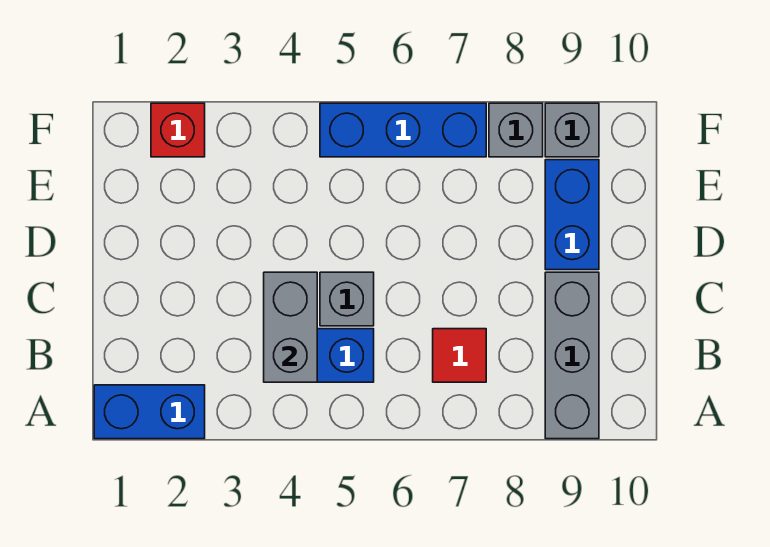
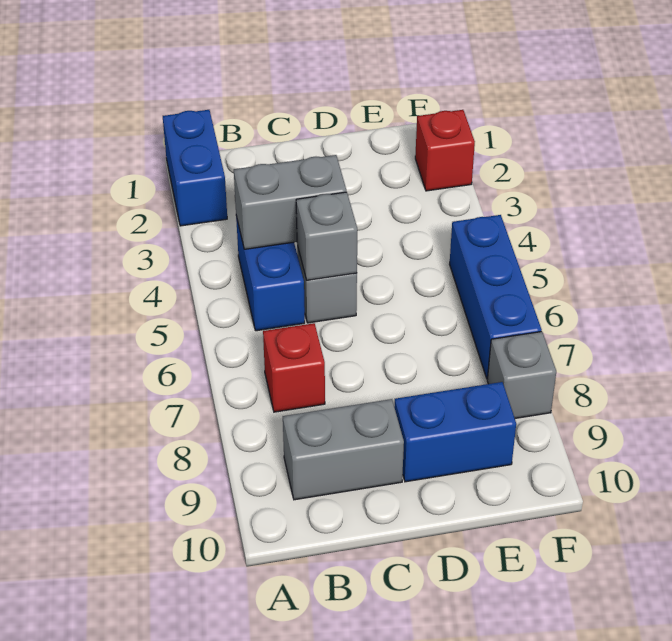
grey brick A9:C9 level 1 -> grey brick B9:C9 level 1
red tile B7 level 1 -> red brick B7 level 1
grey brick F9 level 1 -> grey brick C5 level 2

